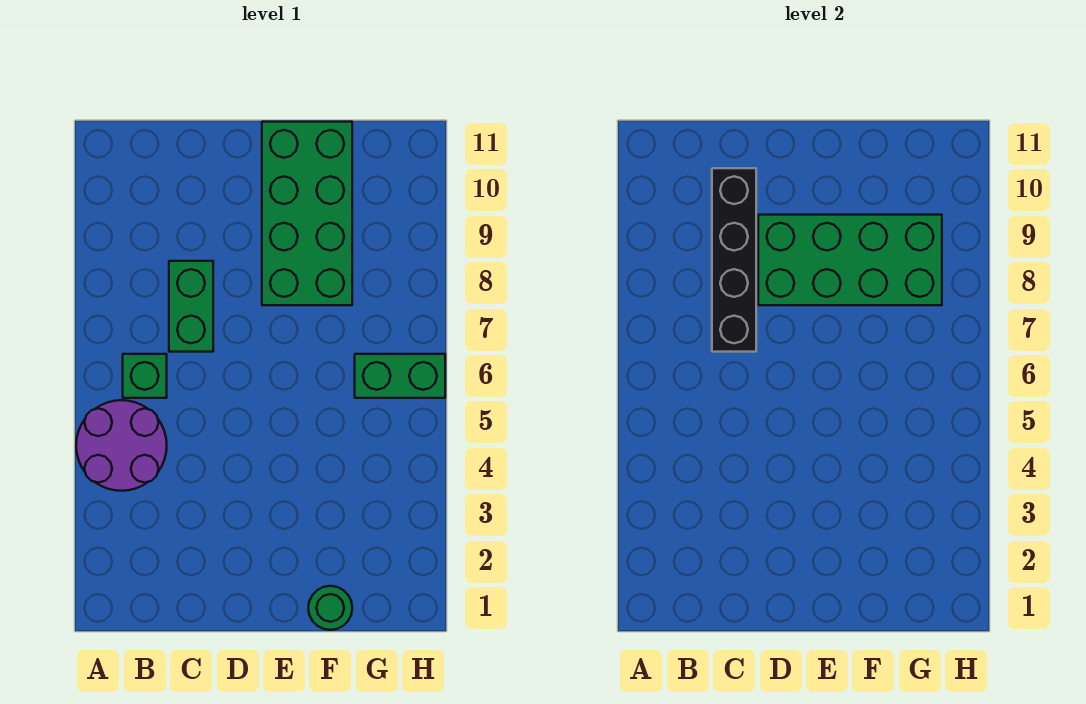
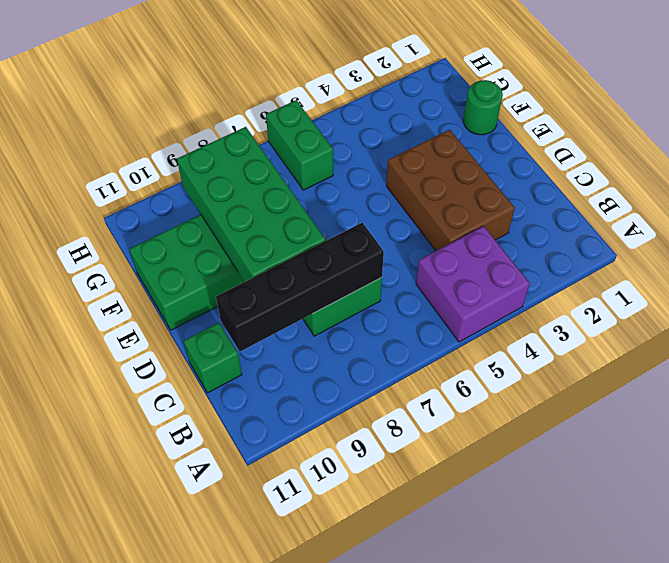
purple round brick A4:B5 level 1 -> purple brick A4:B5 level 1
green brick B6 level 1 -> green brick C11 level 1
none -> brown brick C3:E4 level 1

